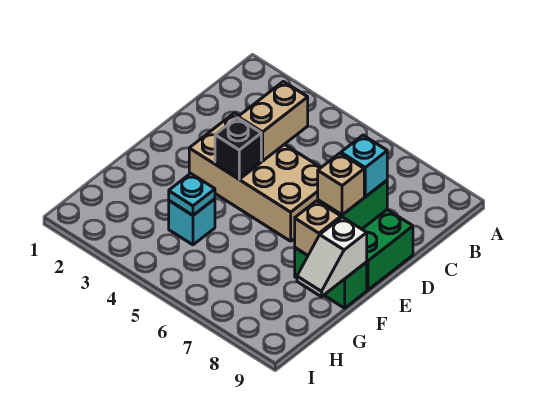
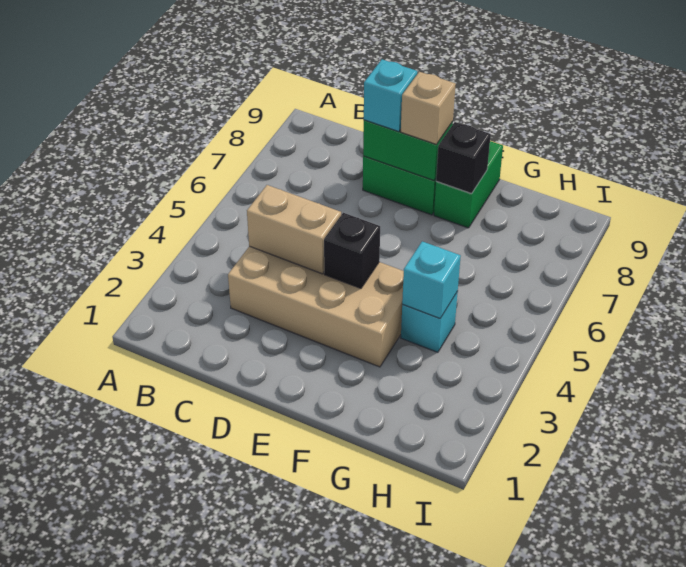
tan brick D3:E6 level 1 -> tan brick C3:F4 level 1
tan brick F8 level 2 -> black brick F8 level 2
white slope F9:G9 level 2 top F -> none
cyan plate G4 level 2 -> cyan brick G4 level 2

